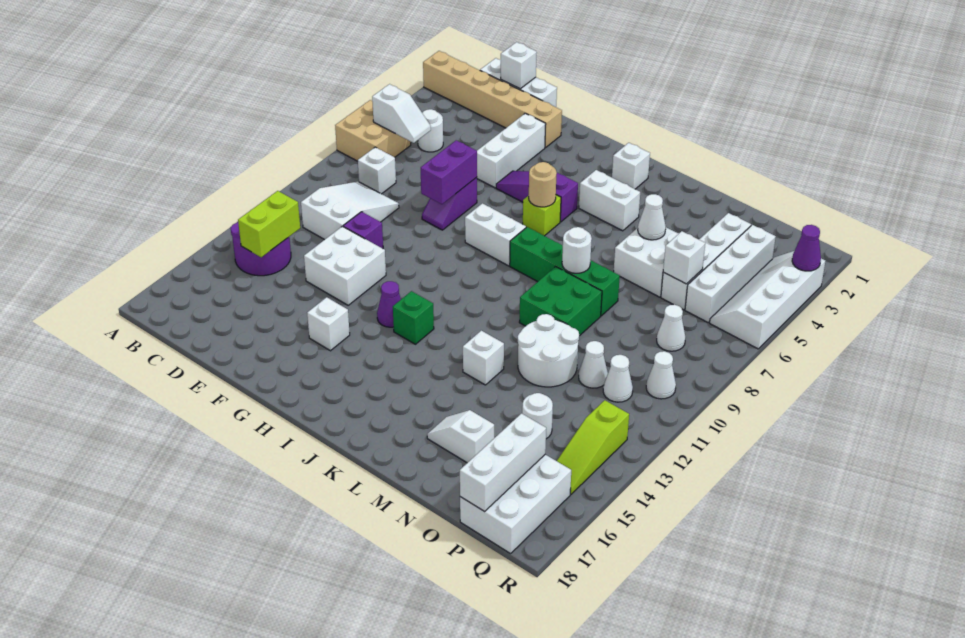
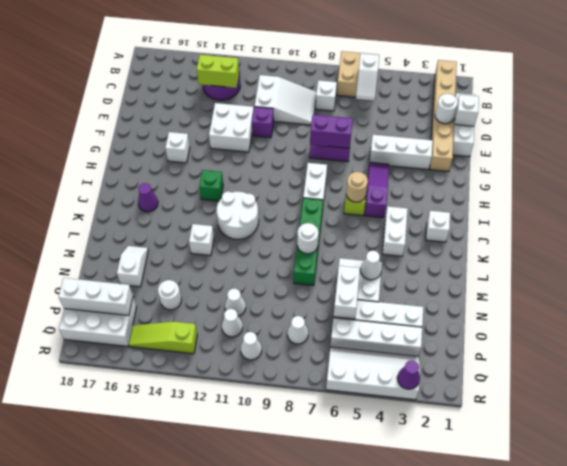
white round brick C5 level 1 -> white round brick D2 level 2
purple cone H13 level 1 -> purple cone J16 level 1
green brick L9:M10 level 1 -> none
white round brick M11:N12 level 1 -> white round brick J11:K12 level 1
white brick O6 level 2 -> white brick N6:O6 level 2

